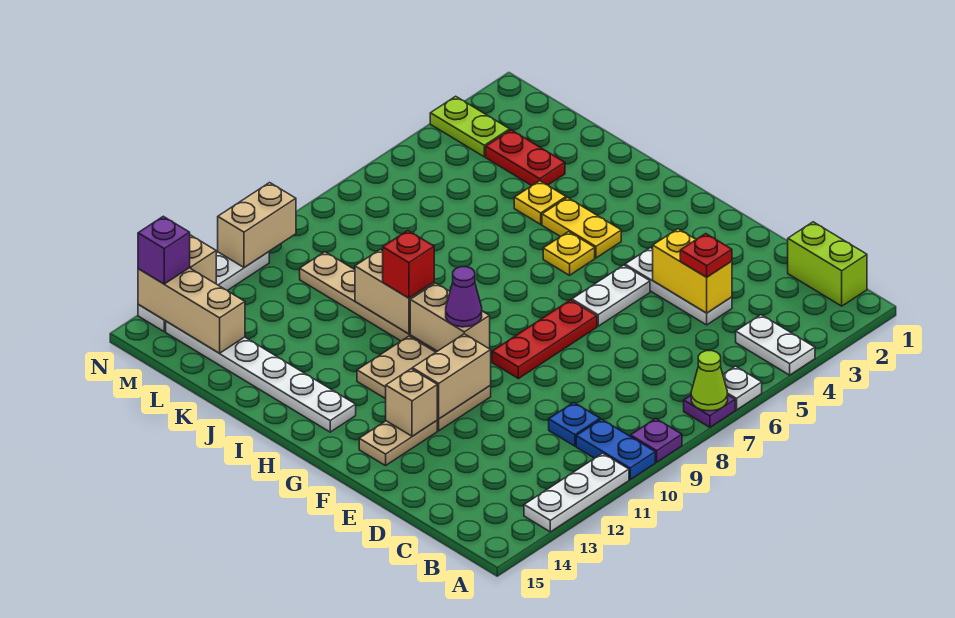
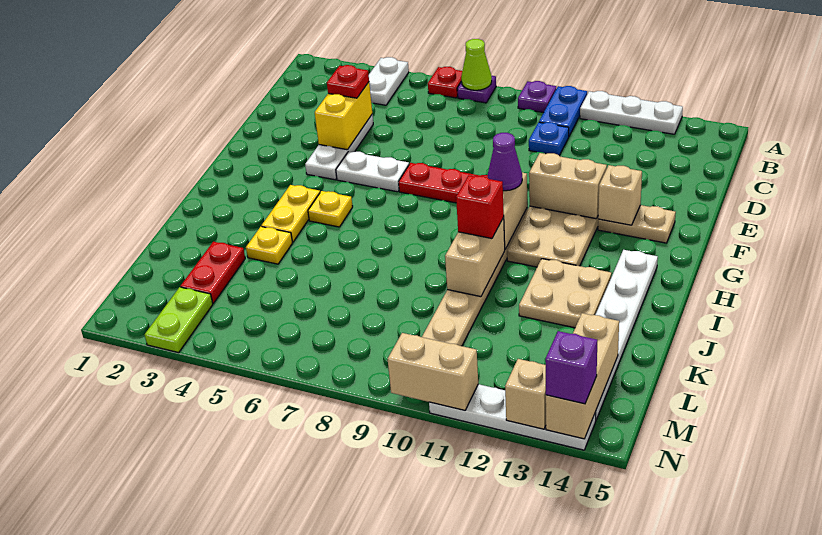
white plate A6 level 1 -> red plate A6 level 1
lime brick B1:C1 level 1 -> none
none -> tan plate I12:J13 level 1

